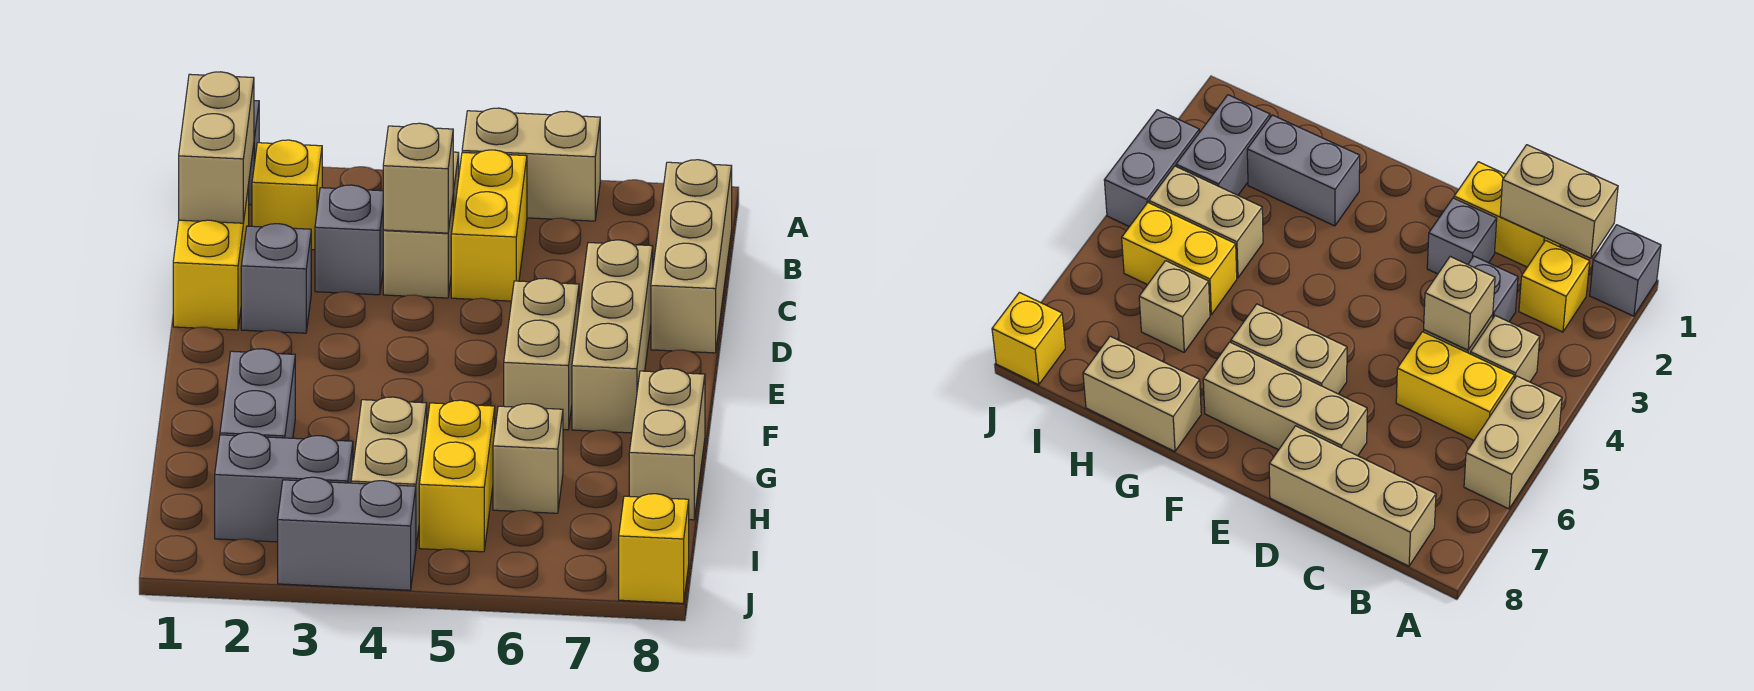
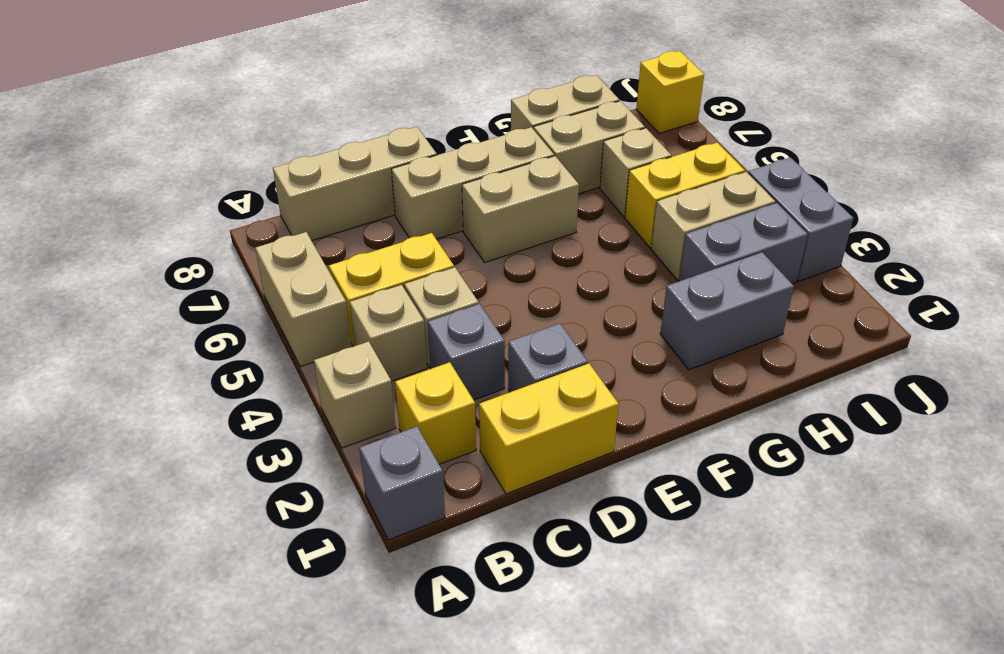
tan brick B1:C1 level 2 -> tan brick G7:H7 level 1
tan brick C4 level 2 -> tan brick A3 level 1
grey brick I2:I3 level 1 -> grey brick H3:I3 level 1

